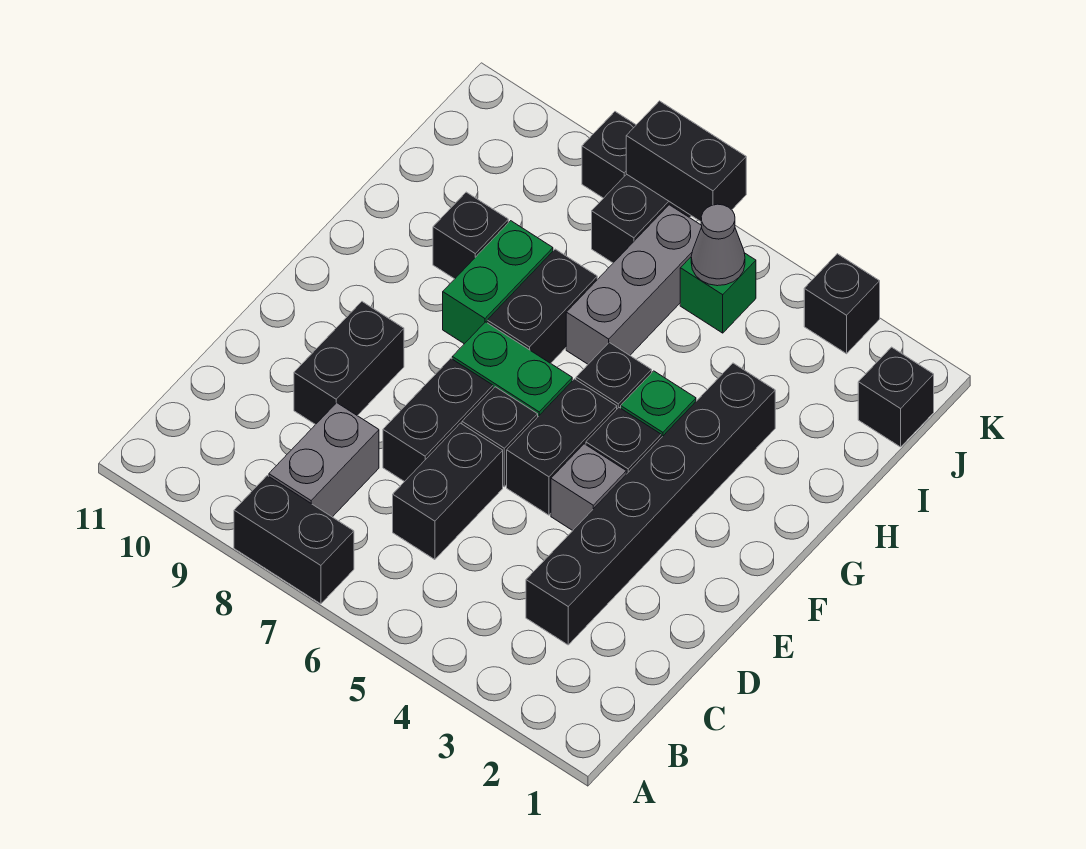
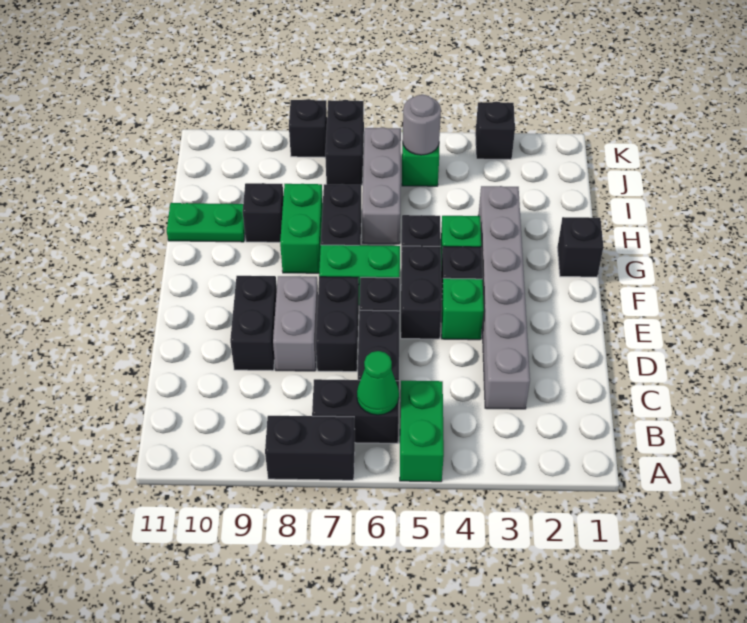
none -> green brick A5:B5 level 1
none -> green cone B6 level 2
grey brick B8:C8 level 1 -> grey brick D8:E8 level 1
black brick C3:H3 level 1 -> grey brick C3:H3 level 1
grey brick E4 level 1 -> green brick E4 level 1
none -> green plate H10:H11 level 1
black brick J1 level 1 -> black brick G1 level 1
grey cone J5 level 2 -> grey round brick J5 level 2
black brick K6:K7 level 2 -> black brick B6:B7 level 1

